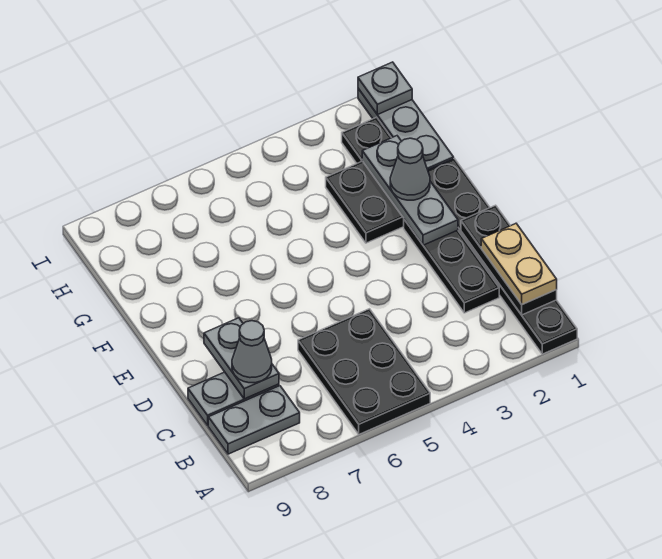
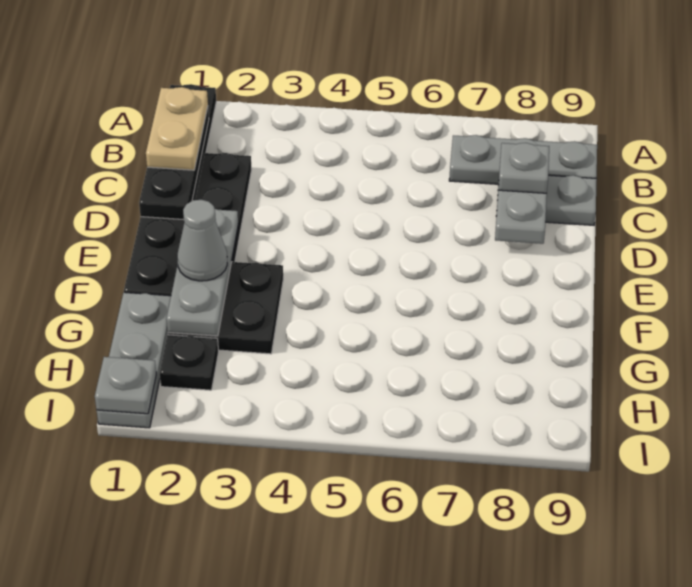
black plate A5:C6 level 1 -> none
grey plate B8:B9 level 1 -> grey plate B7:B9 level 1
grey cone C8 level 3 -> grey plate C8 level 3

